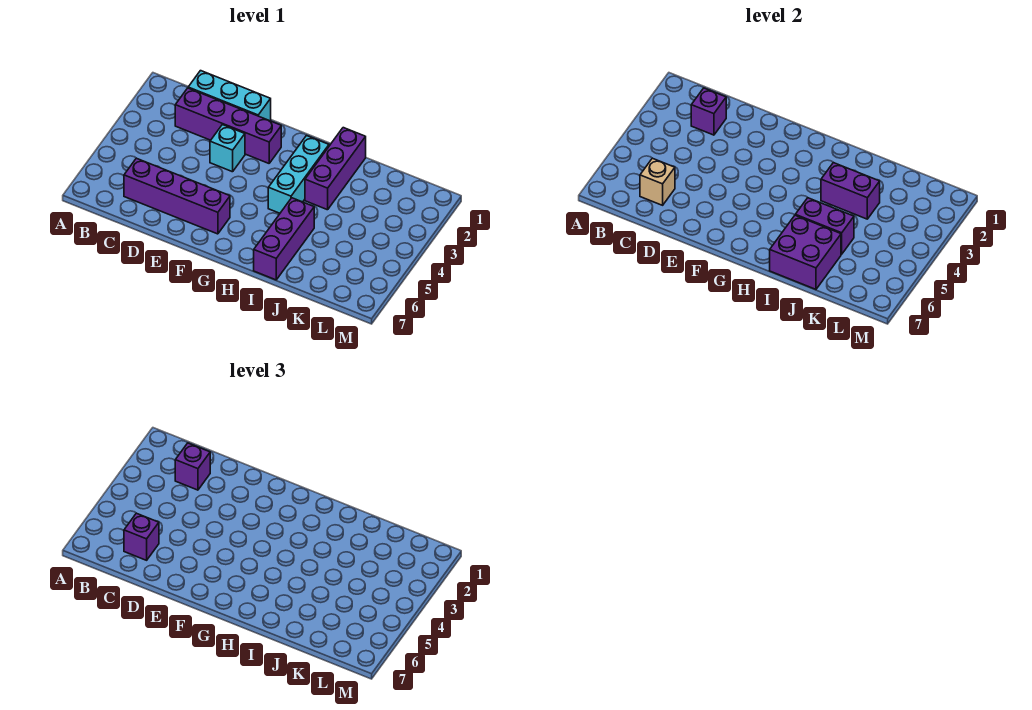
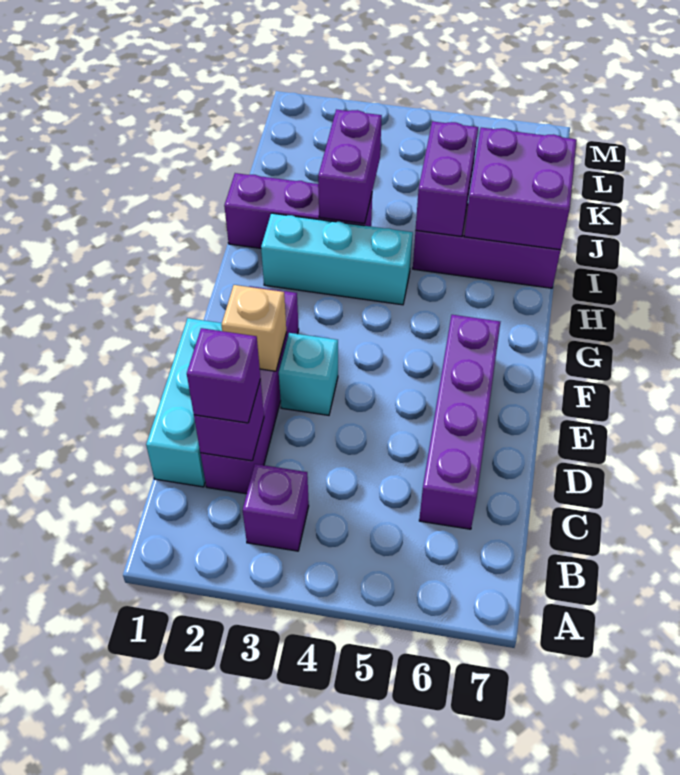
tan brick C6 level 2 -> tan brick E2 level 2
purple brick C6 level 3 -> purple brick B3 level 1

